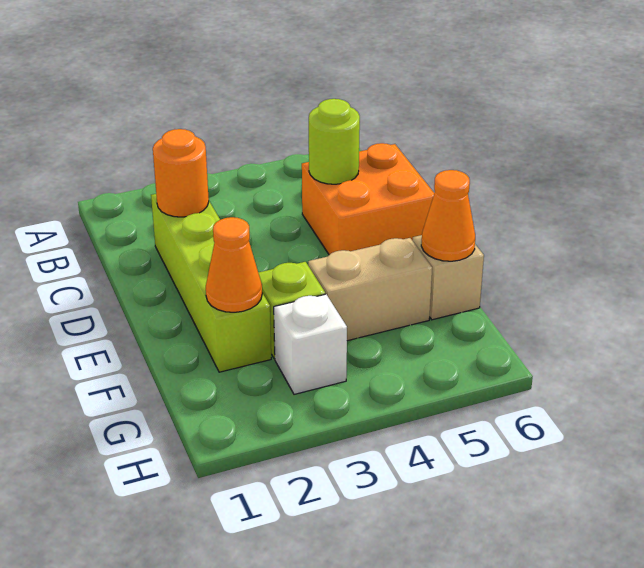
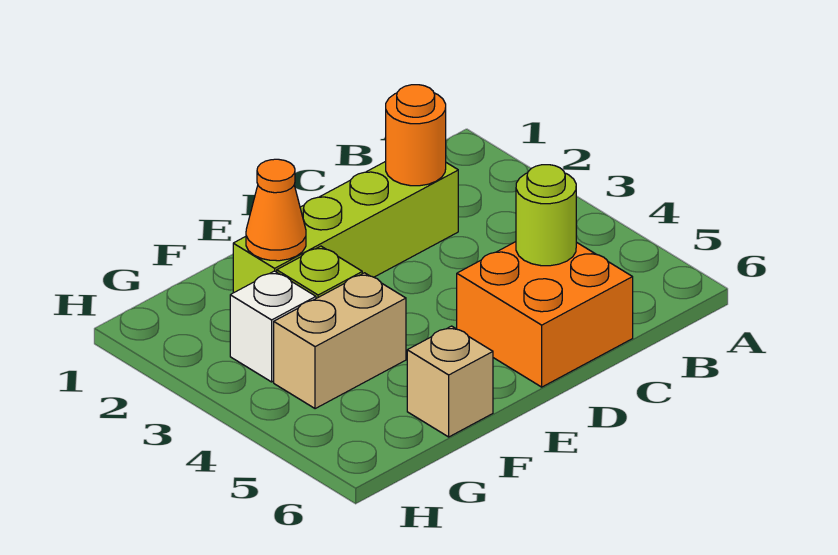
tan brick F4:F5 level 1 -> tan brick F4:G4 level 1
orange cone F6 level 2 -> none

